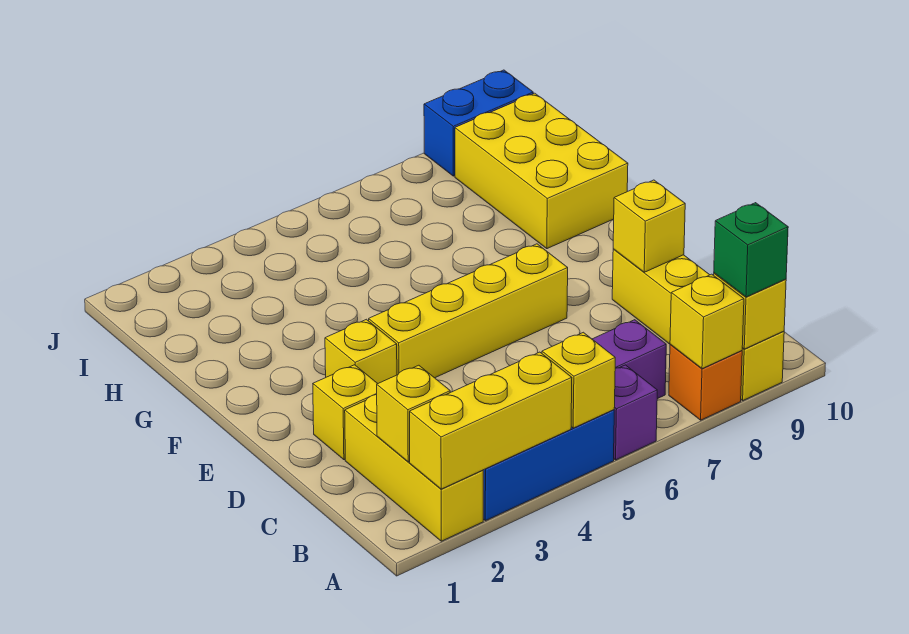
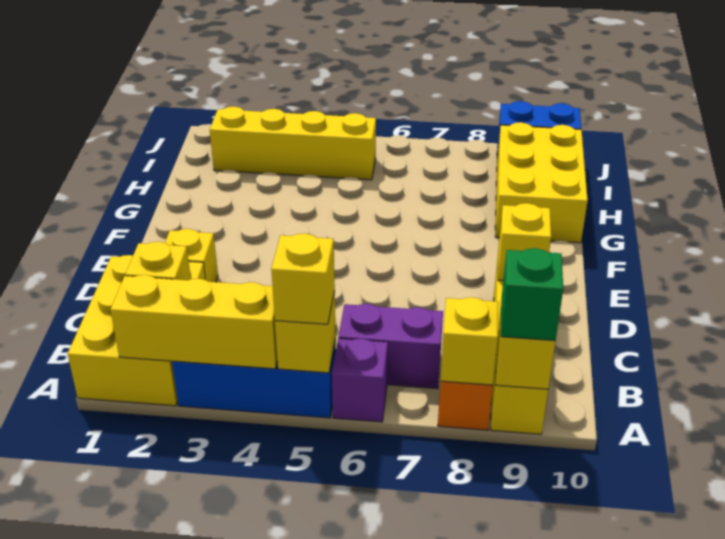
yellow brick A2:C2 level 1 -> yellow brick A1:C2 level 1
yellow brick E3 level 1 -> yellow brick A5 level 3
yellow brick E4:E7 level 1 -> yellow brick I2:I5 level 1

